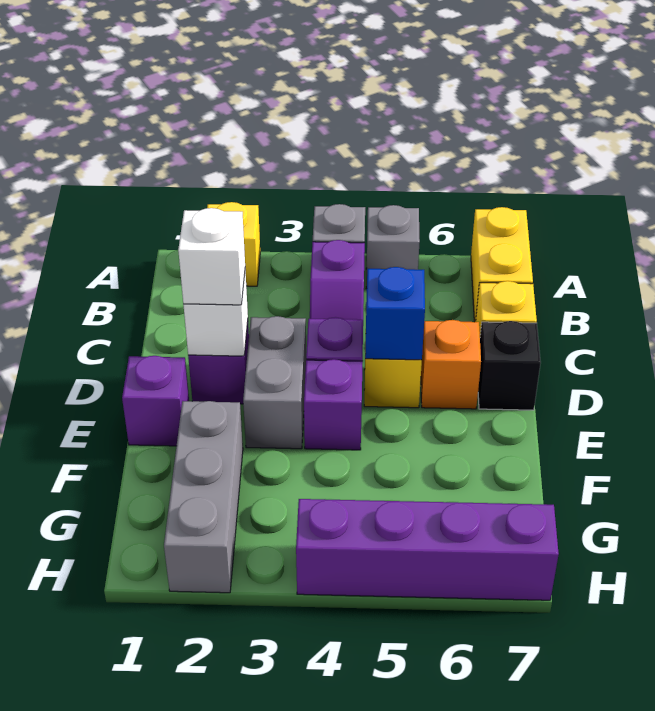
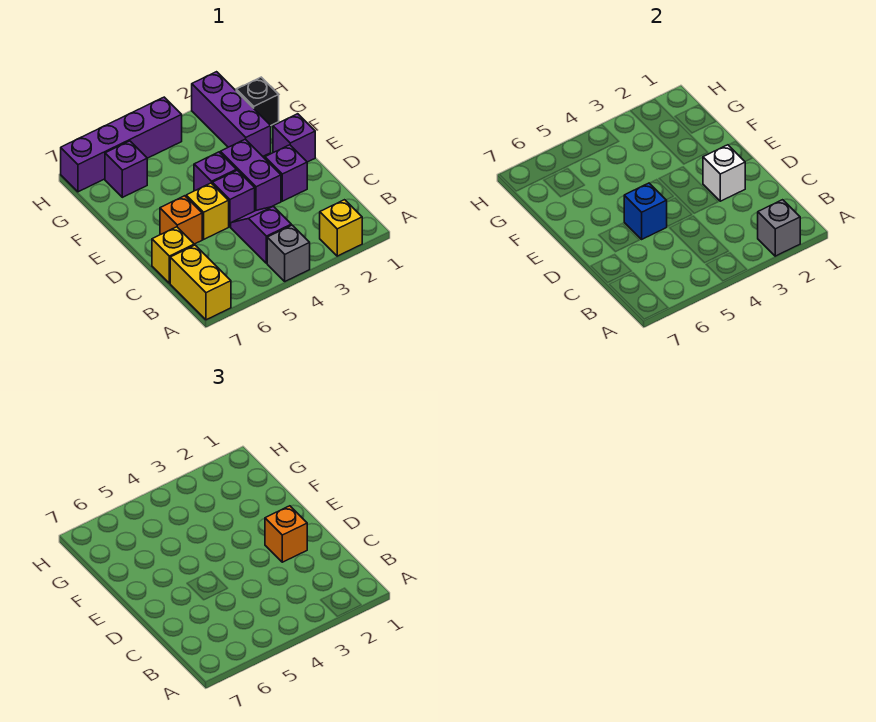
grey brick A5 level 1 -> grey brick A2 level 2
white brick D2 level 3 -> orange brick D2 level 3
grey brick D3:E3 level 1 -> purple brick D3:E3 level 1
black brick D7 level 1 -> black brick G1 level 1
grey brick F2:H2 level 1 -> purple brick F2:H2 level 1
none -> purple brick G6 level 1

